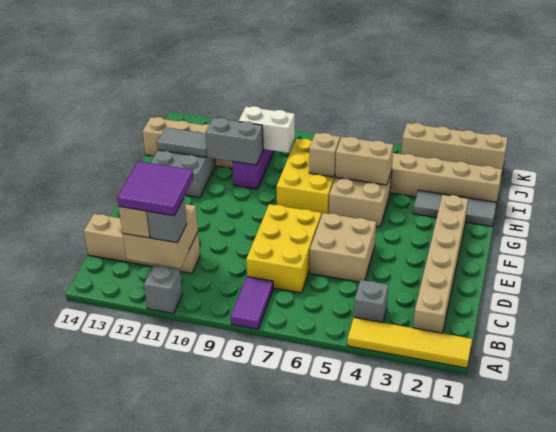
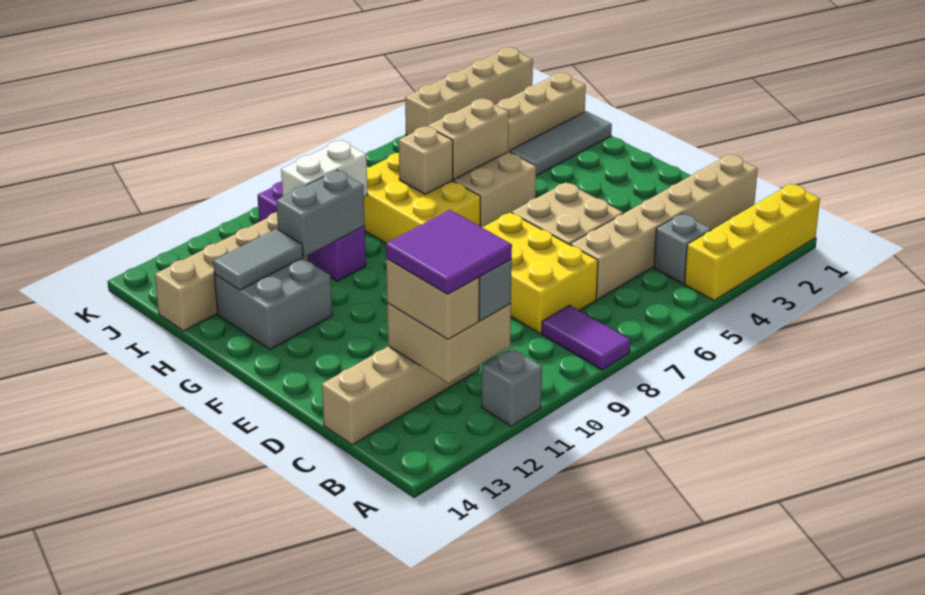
yellow tile A1:A4 level 1 -> yellow brick A1:A4 level 1
tan brick B2:G2 level 1 -> tan brick C1:C6 level 1

